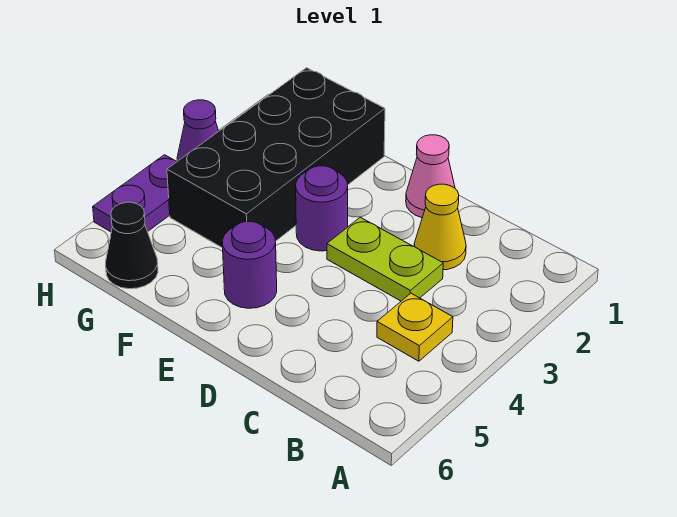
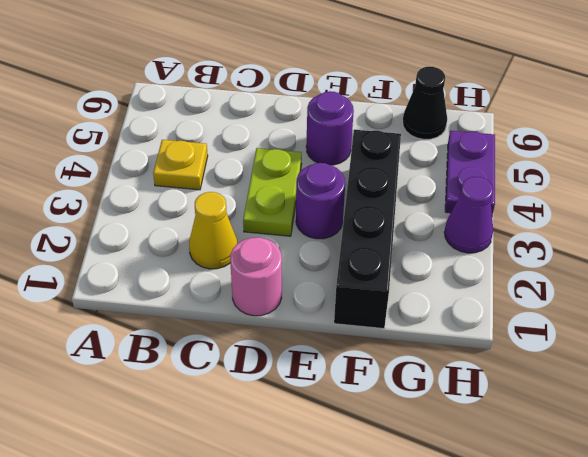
lime plate C3:D3 level 1 -> lime plate D3:D4 level 1
pink cone D1 level 1 -> pink round brick D1 level 1
black brick F1:G4 level 1 -> black brick F1:F4 level 1

